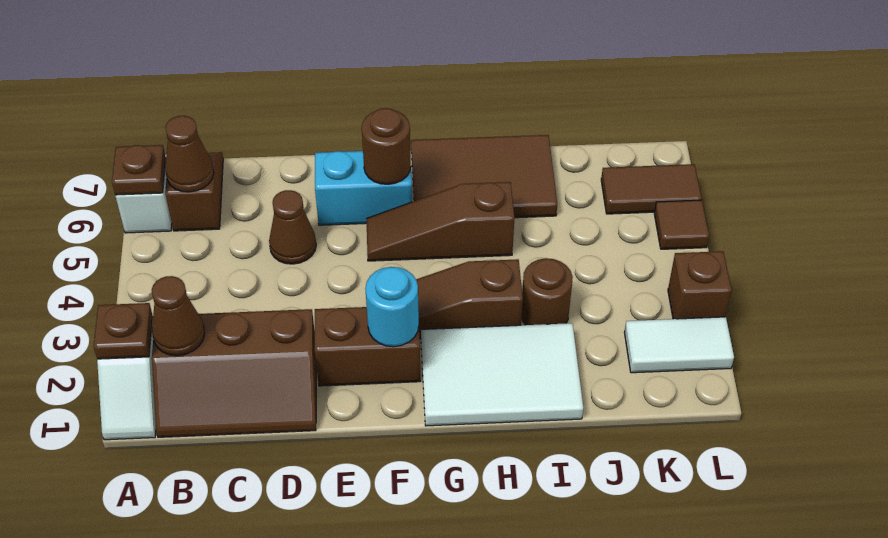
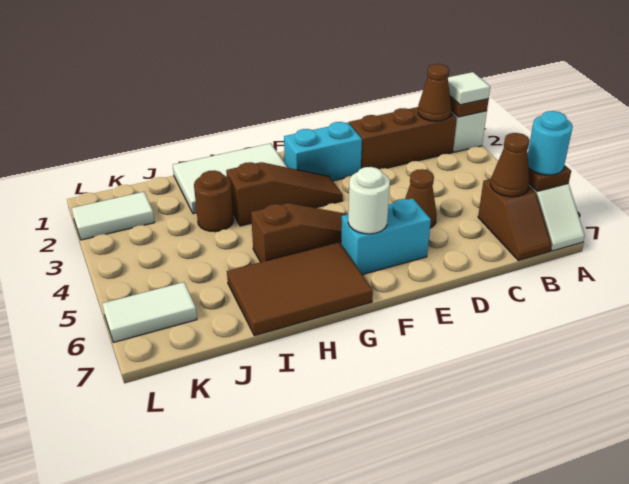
none -> white tile A2 level 3
brown brick E2:F2 level 1 -> cyan brick E2:F2 level 1
cyan round brick F2 level 2 -> cyan round brick A6 level 3
brown round brick F6 level 2 -> white round brick F6 level 2
brown tile K6:L6 level 1 -> white tile K6:L6 level 1
brown brick L3 level 1 -> none
brown tile L5 level 1 -> none

